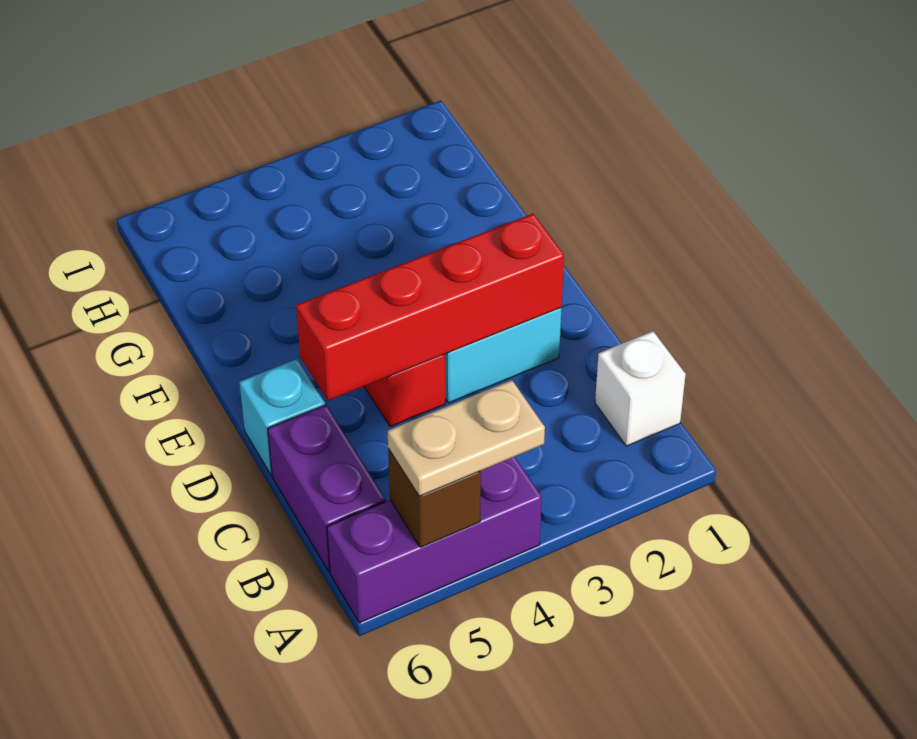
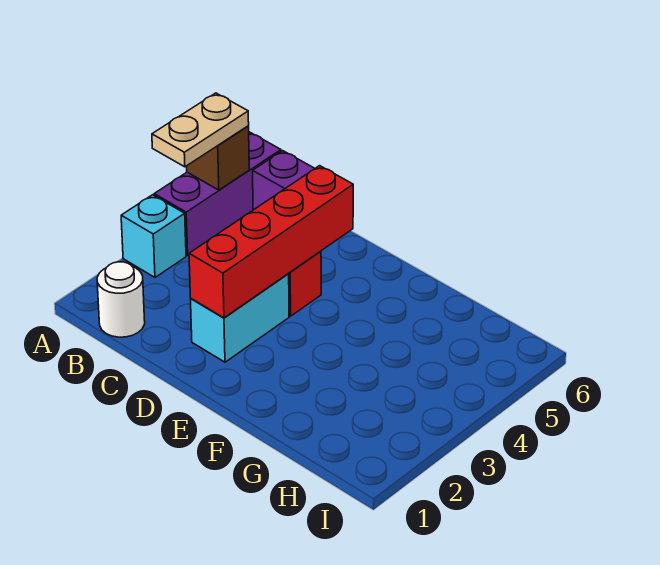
white brick B1 level 1 -> white round brick B1 level 1
cyan brick D6 level 1 -> cyan brick A3 level 1

